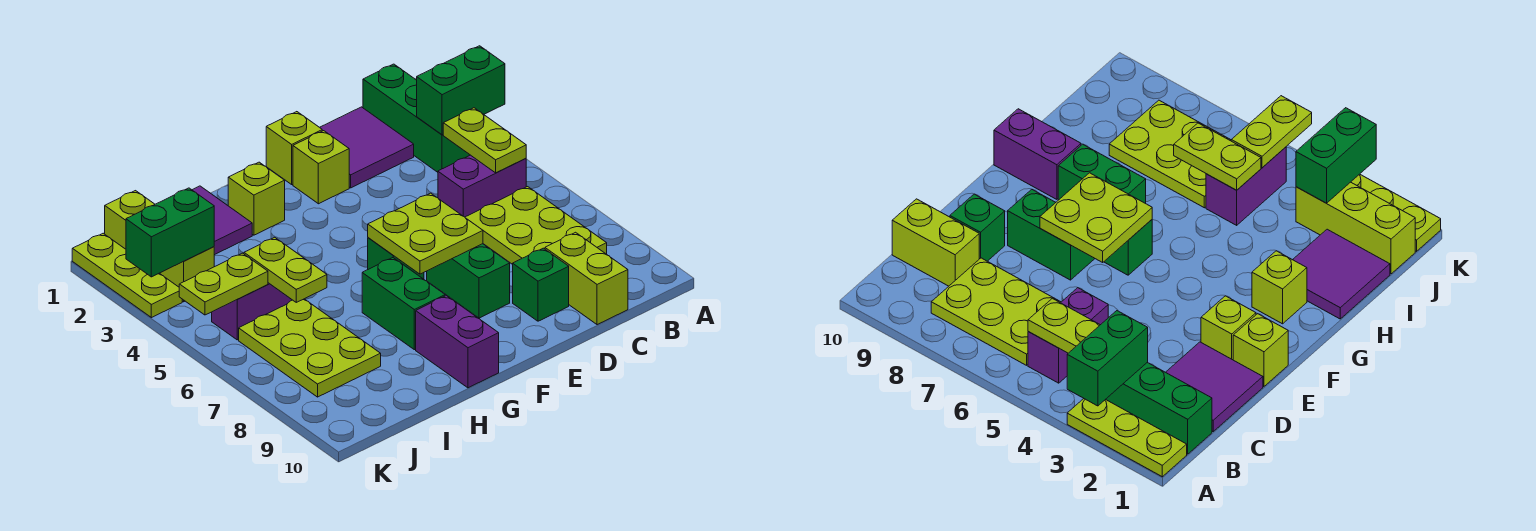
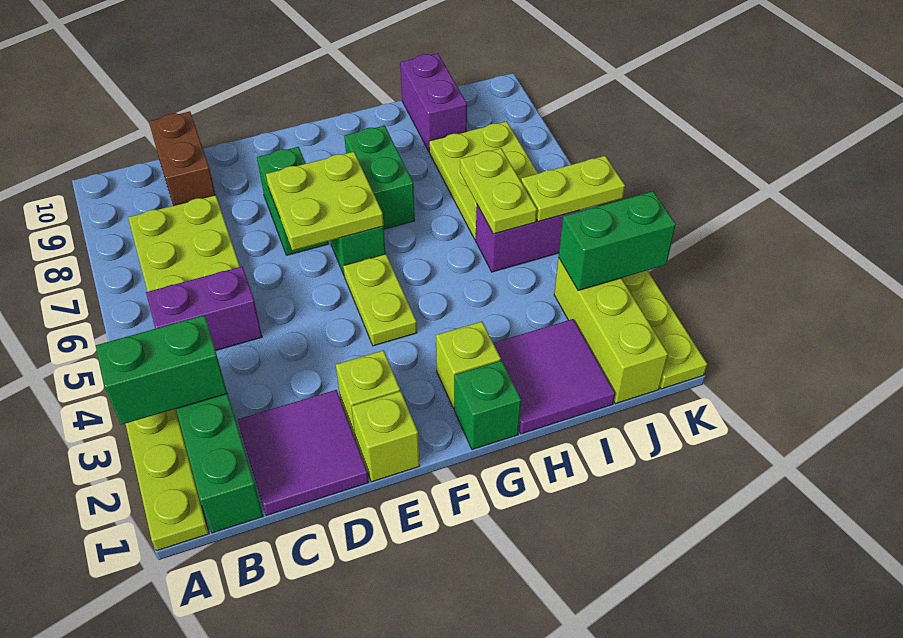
lime plate B4:B5 level 2 -> lime plate F4:F5 level 1
lime brick C9:C10 level 1 -> brown brick C9:C10 level 1
green brick D9 level 1 -> green brick G1 level 1
purple brick G9:G10 level 1 -> purple brick I9:I10 level 1

